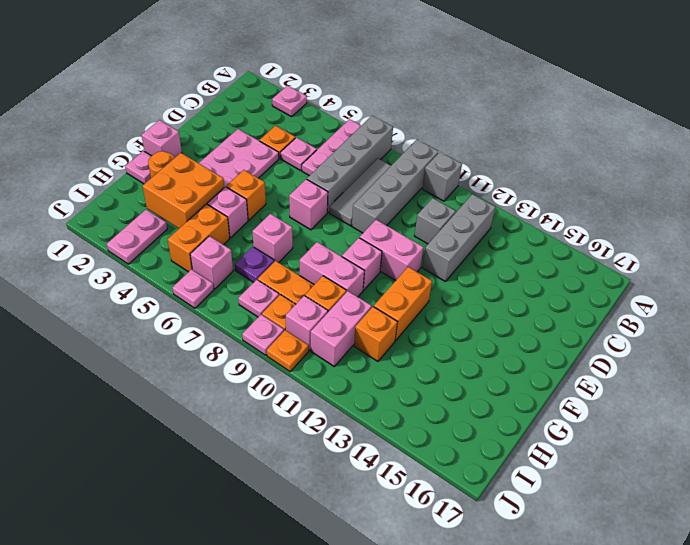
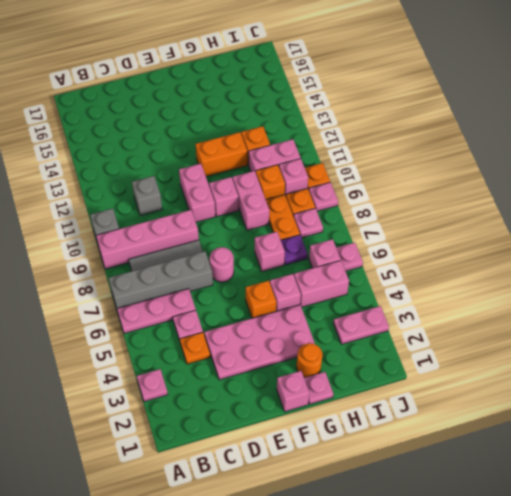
grey brick A9:D9 level 1 -> pink brick A9:D9 level 1
grey brick B12:D12 level 1 -> none
pink brick E7 level 1 -> pink round brick E7 level 1
orange brick G3:H4 level 2 -> none
orange brick H5:I5 level 1 -> pink brick H5:I5 level 1

